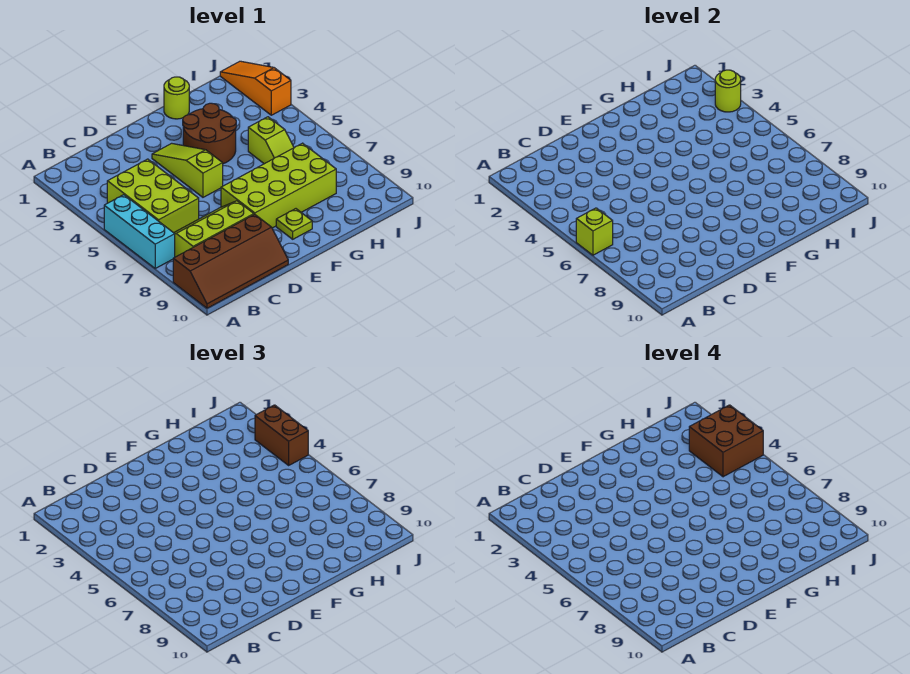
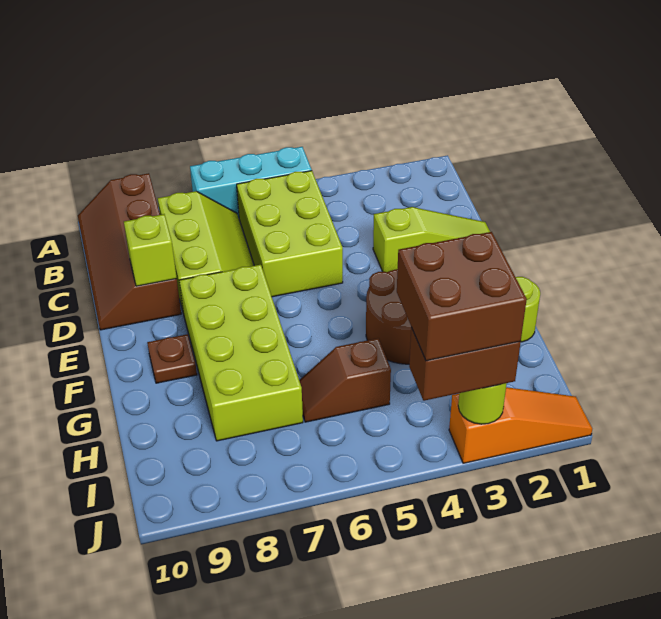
lime brick A6 level 2 -> lime brick D9 level 2
lime brick B4:C6 level 1 -> lime brick B5:D6 level 1
lime slope E3:E5 level 1 top 5 -> lime slope D1:D3 level 1 top 3
lime plate F9 level 1 -> brown plate F9 level 1
lime slope H5:H6 level 1 top 5 -> brown slope H5:H6 level 1 top 5

